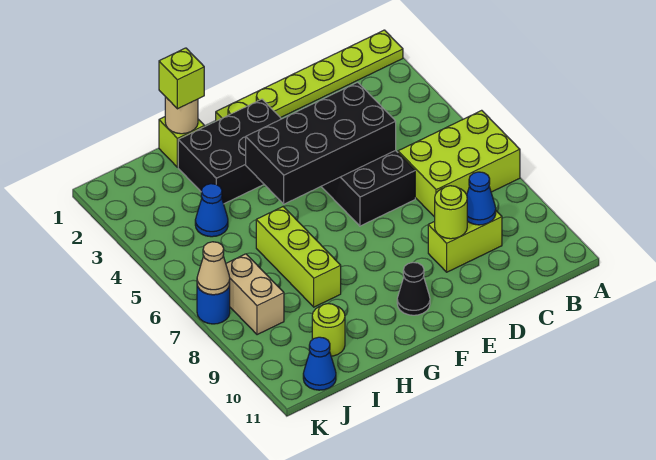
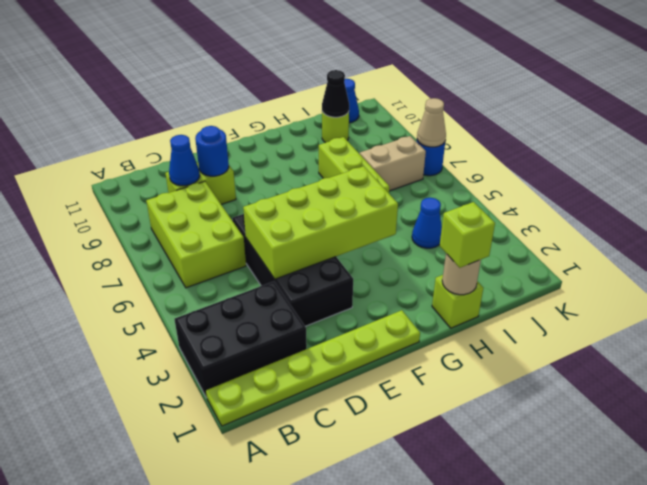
lime brick A6:C7 level 1 -> lime brick B6:C8 level 1
black brick D4:G5 level 2 -> lime brick D4:G5 level 2
lime round brick D9 level 2 -> blue round brick D9 level 2
black brick F2:H3 level 1 -> black brick A2:C3 level 1
black cone F10 level 1 -> black cone I10 level 2
tan brick J7:J8 level 1 -> tan brick I7:J7 level 1

